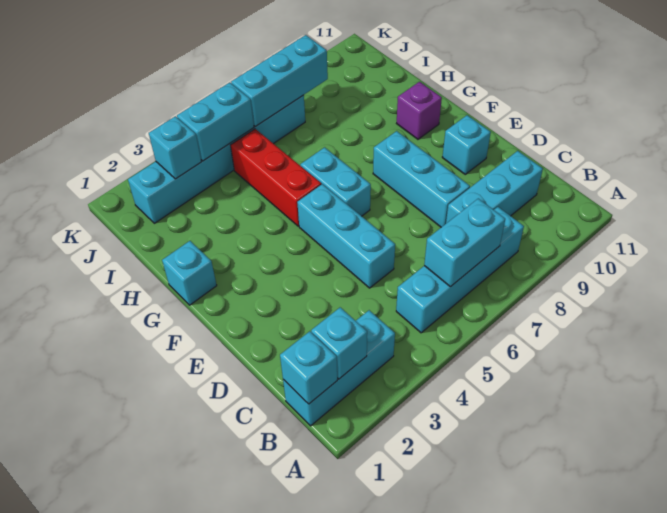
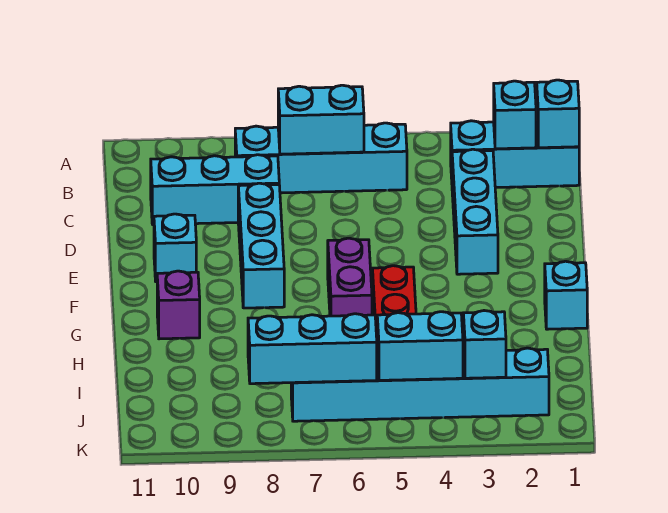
cyan brick D5:F5 level 1 -> cyan brick C3:E3 level 1
cyan brick F6:G6 level 1 -> purple brick F6:G6 level 1

